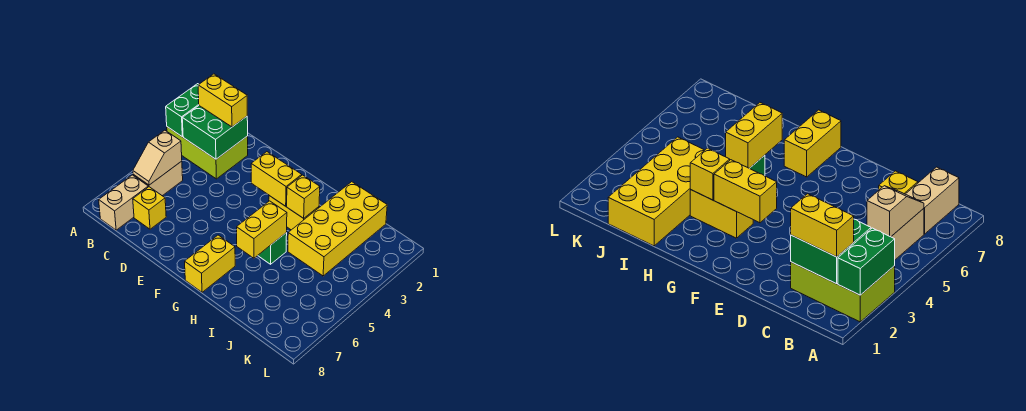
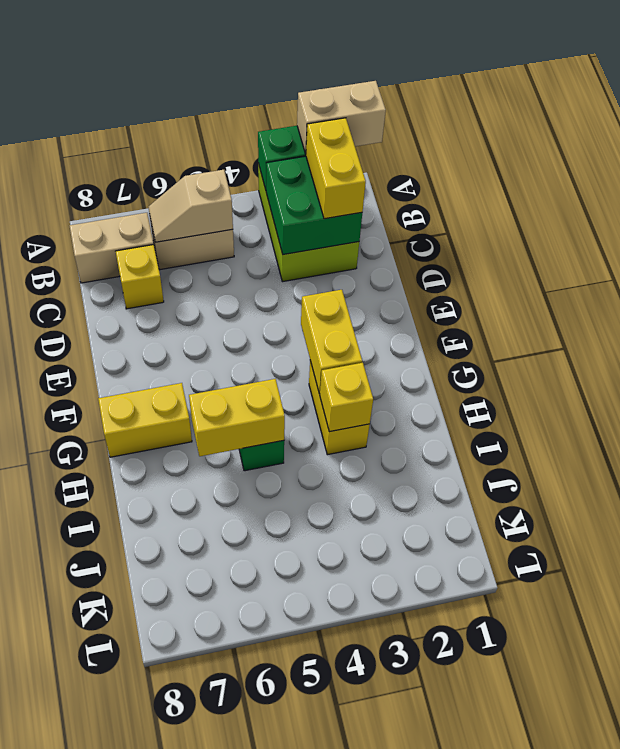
none -> tan brick A1:A2 level 3
yellow brick I1:J4 level 1 -> none

